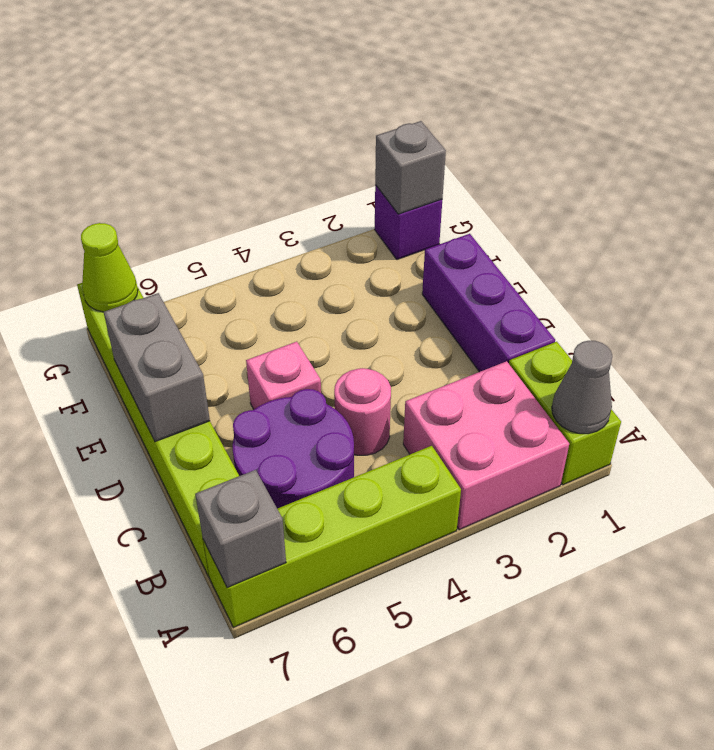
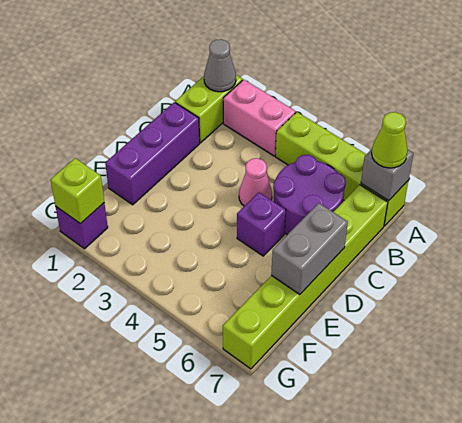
pink brick A2:B3 level 1 -> pink brick A2:A3 level 1
pink round brick C4 level 1 -> pink cone C4 level 1
pink brick D5 level 1 -> purple brick D5 level 1
grey brick G1 level 2 -> lime brick G1 level 2
lime cone G7 level 2 -> lime cone A7 level 3

